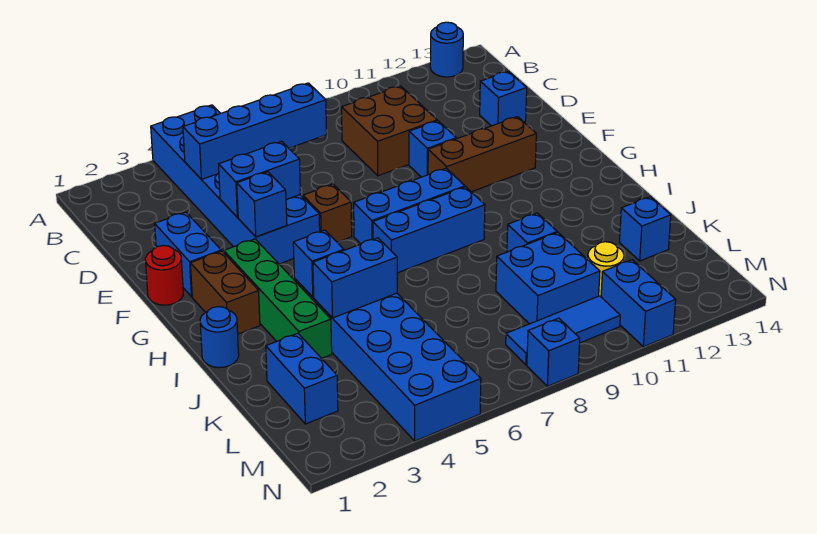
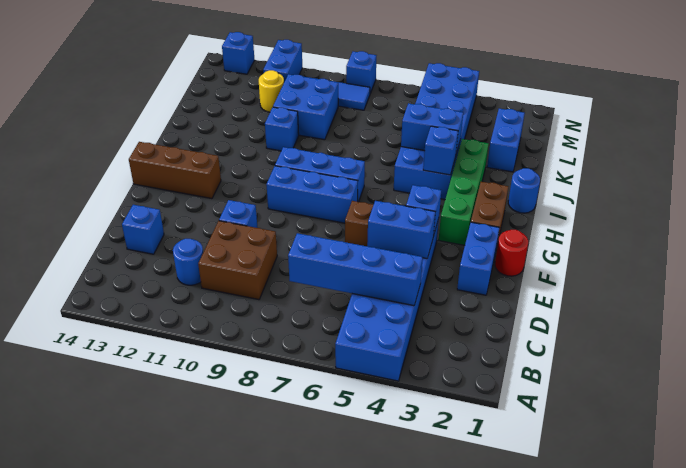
blue round brick A13 level 1 -> blue round brick C11 level 1
brown brick F10:F12 level 1 -> brown brick G12:G14 level 1
blue brick K13 level 1 -> blue brick N13 level 1

